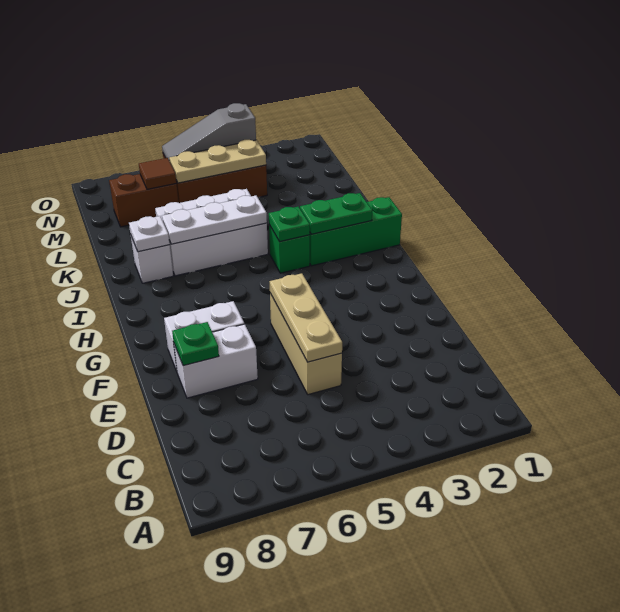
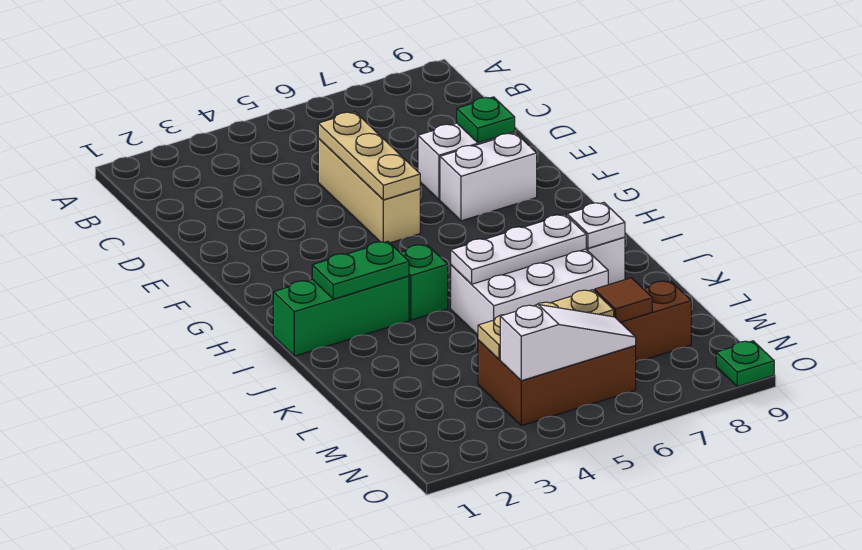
green plate I4 level 2 -> green plate O9 level 1
grey slope N4:N6 level 2 top 4 -> white slope N4:N6 level 2 top 4

